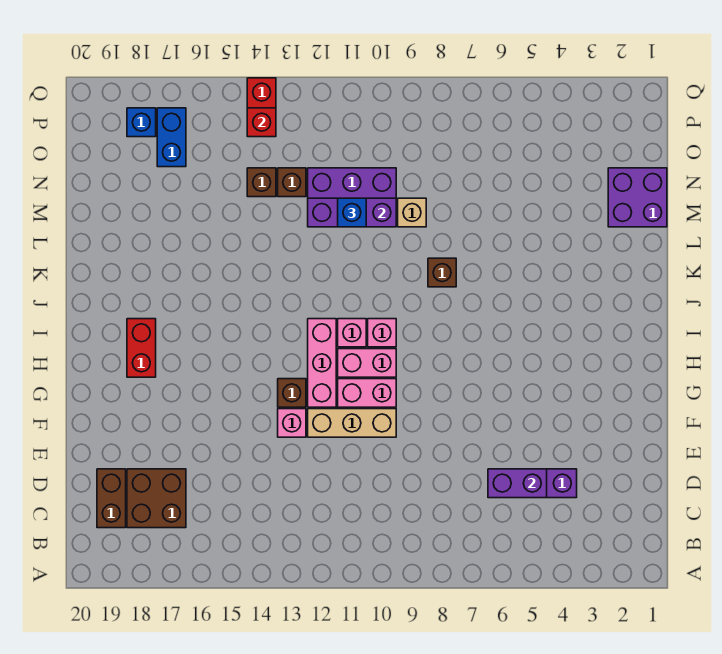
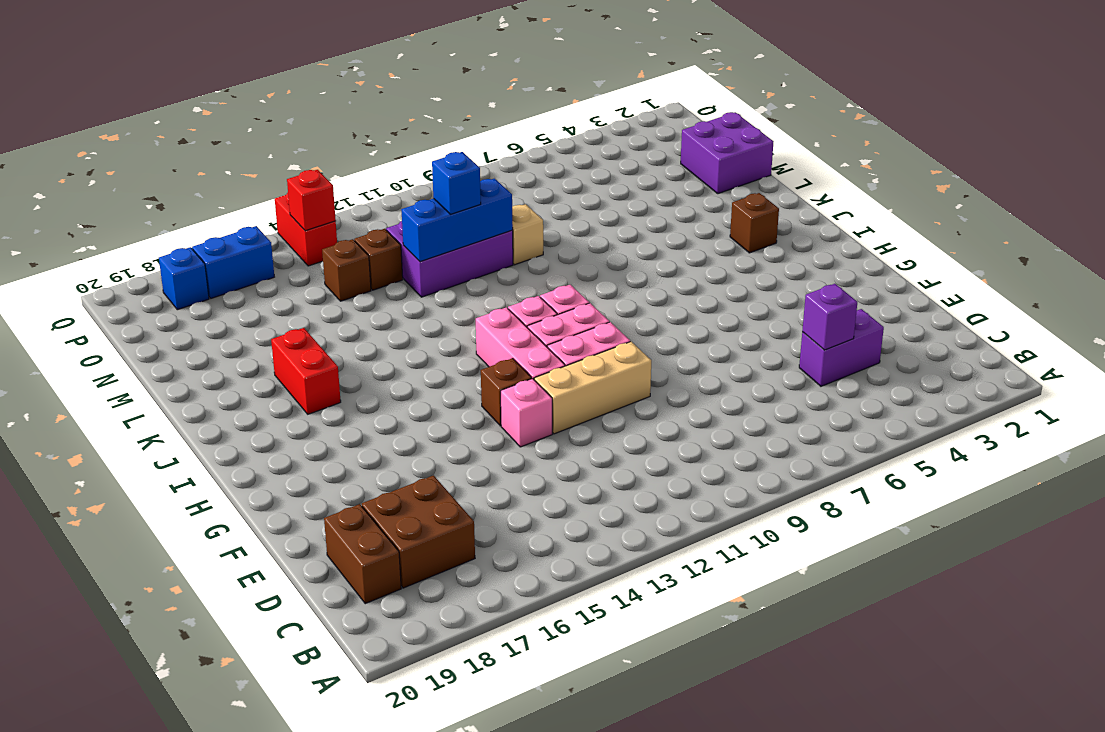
purple brick D5:D6 level 2 -> purple brick D5 level 2
red brick H18:I18 level 1 -> red brick J17:K17 level 1
brown brick K8 level 1 -> brown brick J3 level 1
purple brick M10:M12 level 2 -> blue brick M10:M12 level 2
blue brick O17:P17 level 1 -> blue brick P16:P17 level 1

